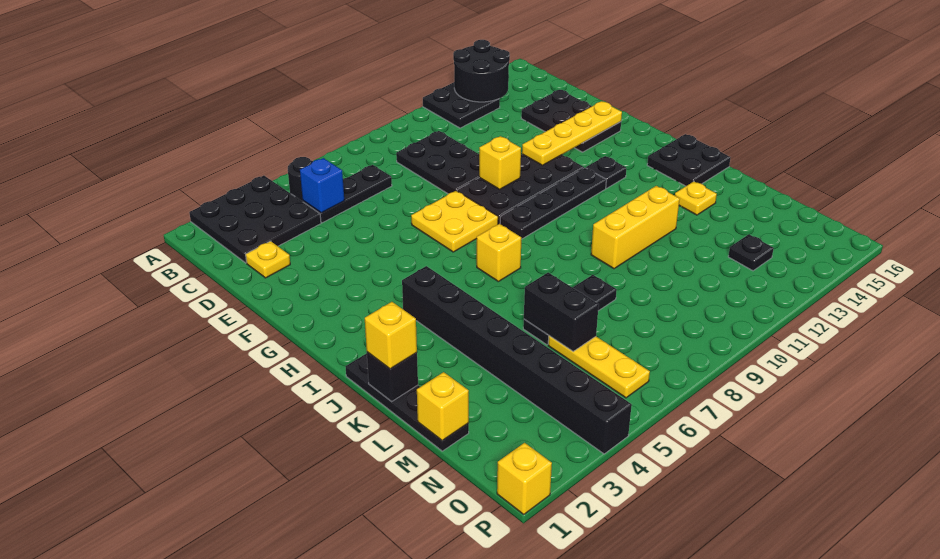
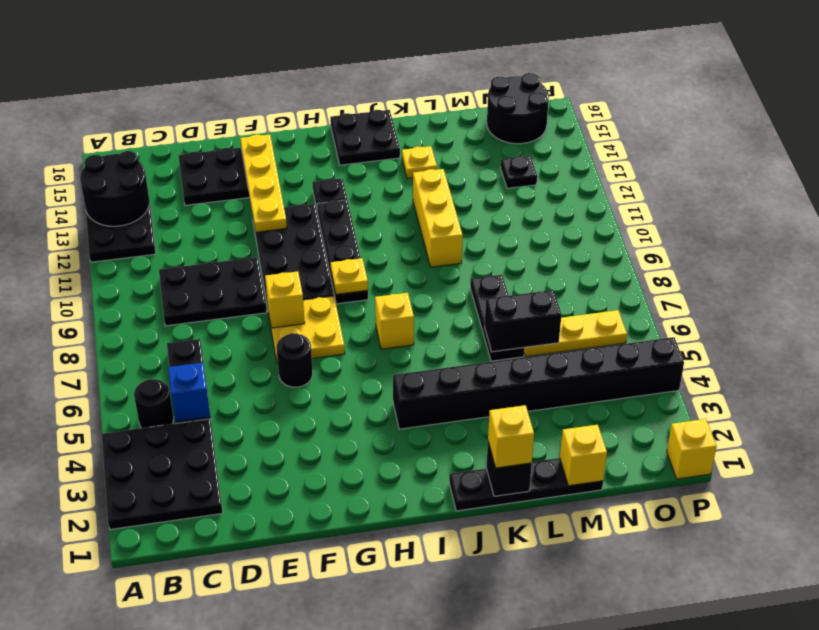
yellow plate D2 level 1 -> yellow plate H9 level 2
none -> black round brick F6 level 1
yellow brick F10 level 2 -> yellow brick F8 level 2
none -> black round brick N15:O16 level 1

